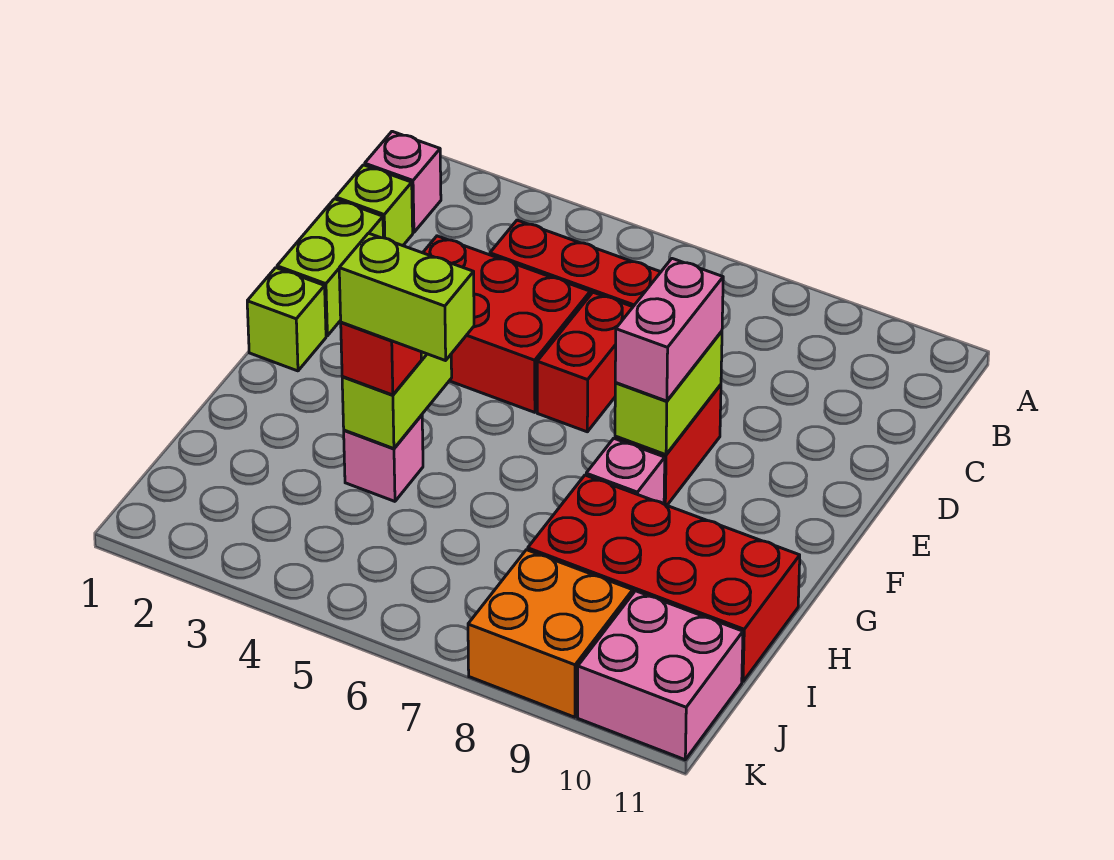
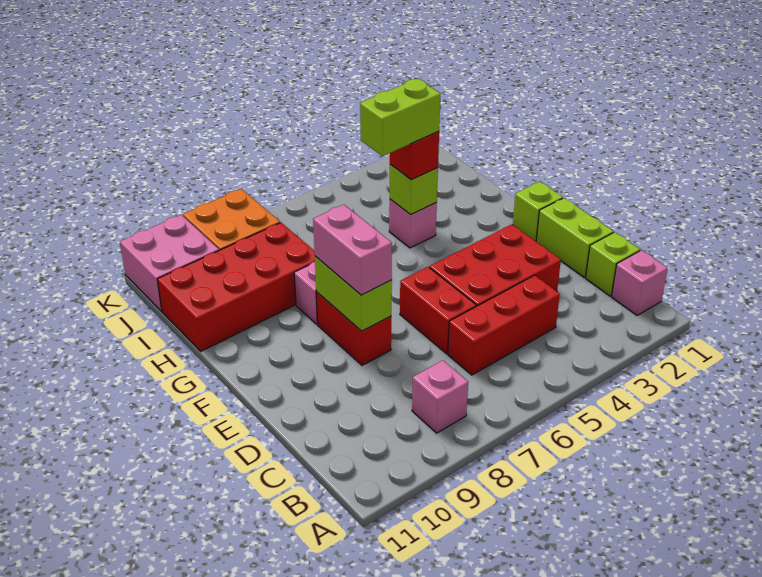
none -> pink brick B8 level 1
lime brick G4:H4 level 2 -> lime brick H4 level 2

